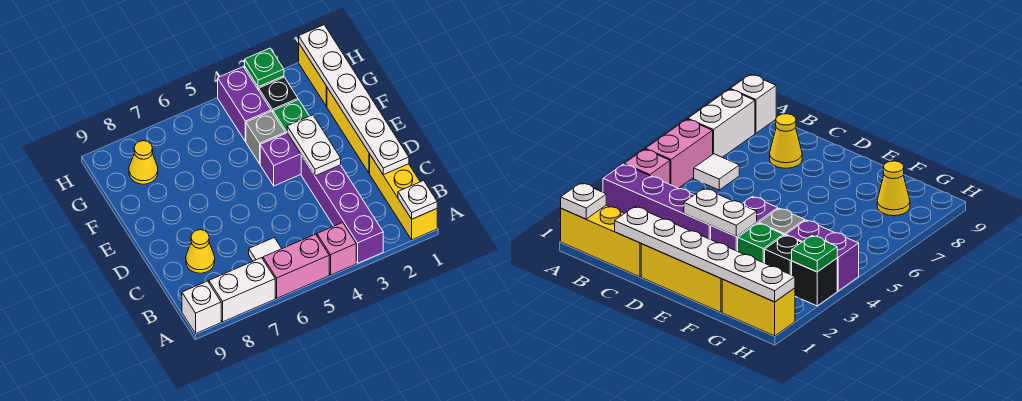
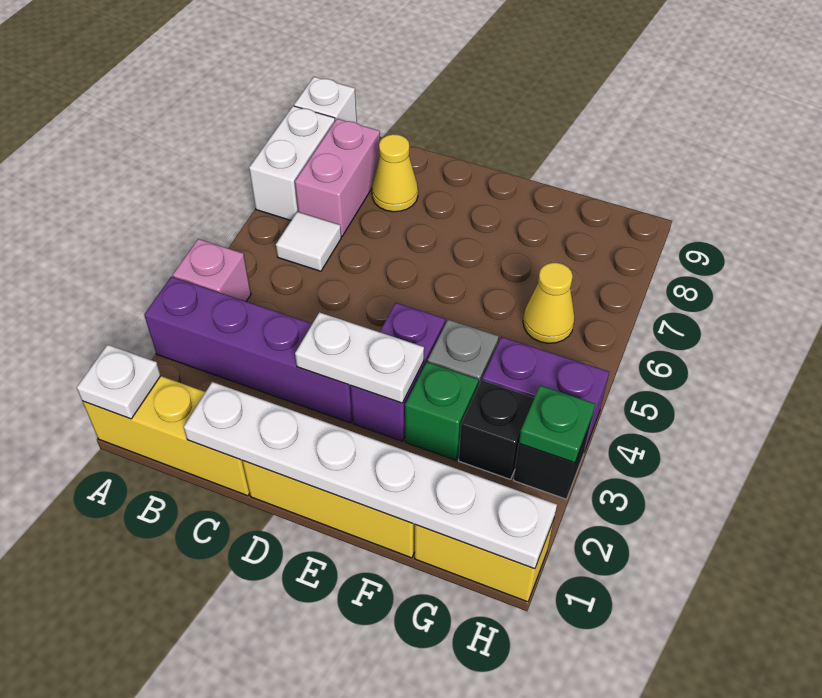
pink brick A5:A6 level 1 -> pink brick B7:B8 level 1
yellow cone G8 level 1 -> yellow cone G6 level 1

